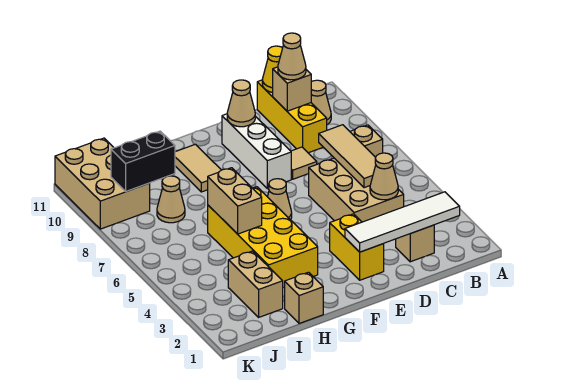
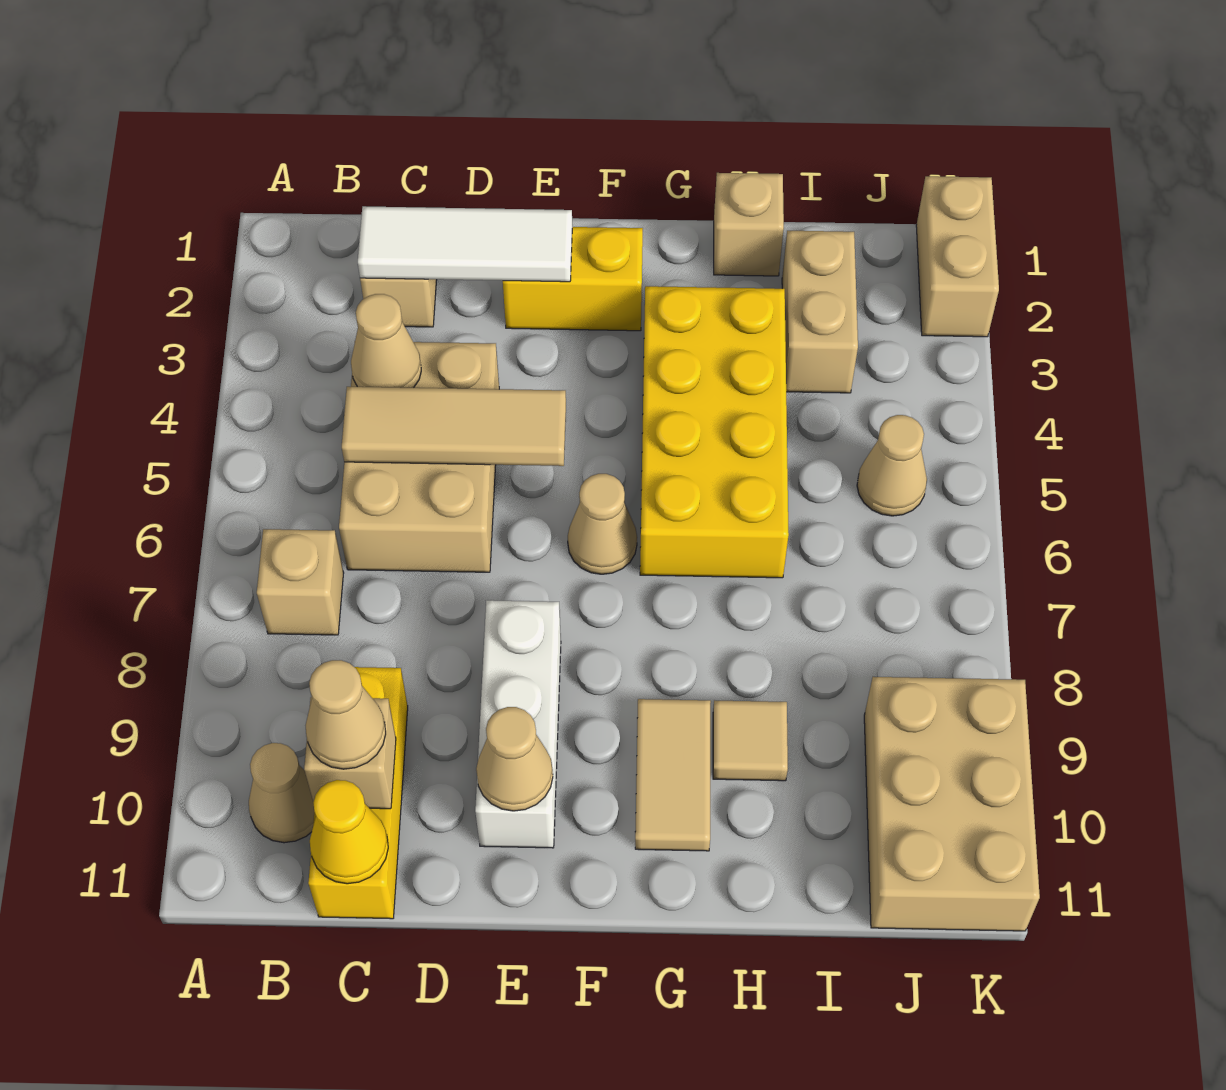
white tile B2:E2 level 2 -> white tile C2:E2 level 2
tan tile C5:C7 level 2 -> tan tile C5:E5 level 2
tan tile D8 level 1 -> tan tile H9 level 1
yellow brick E2:E3 level 1 -> yellow brick E2:F2 level 1
tan brick H5:H6 level 2 -> tan brick K1:K2 level 1
tan cone I8 level 1 -> tan cone J5 level 1
black brick I9:J9 level 2 -> none

